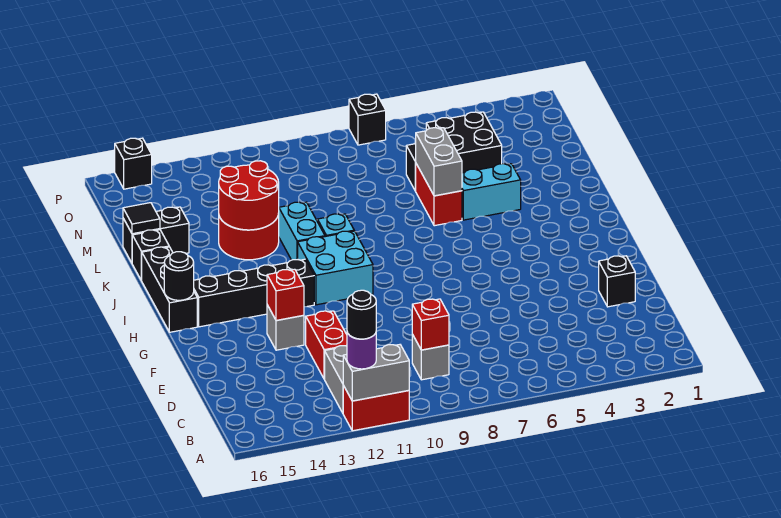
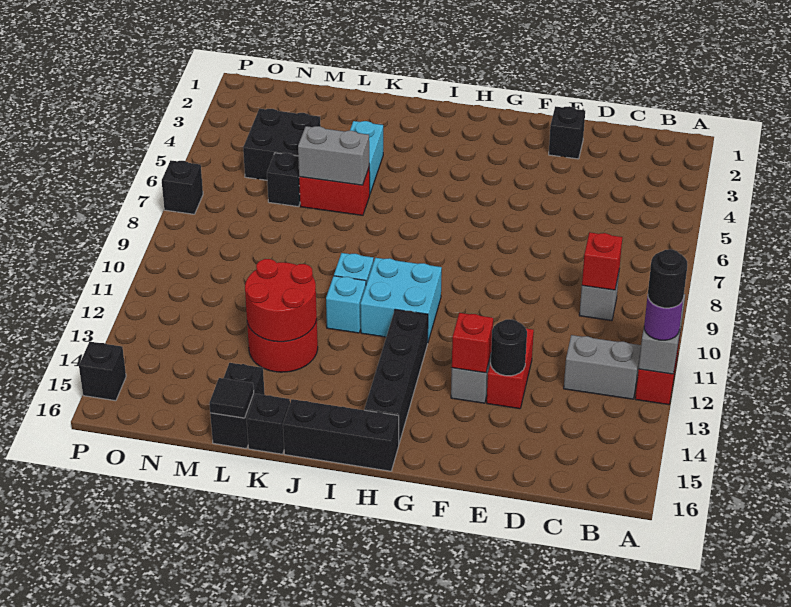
red brick D12:E12 level 1 -> red brick E12:E13 level 1
black round brick H16 level 2 -> black round brick E13 level 2
cyan brick J11:K11 level 1 -> cyan brick J11 level 1

